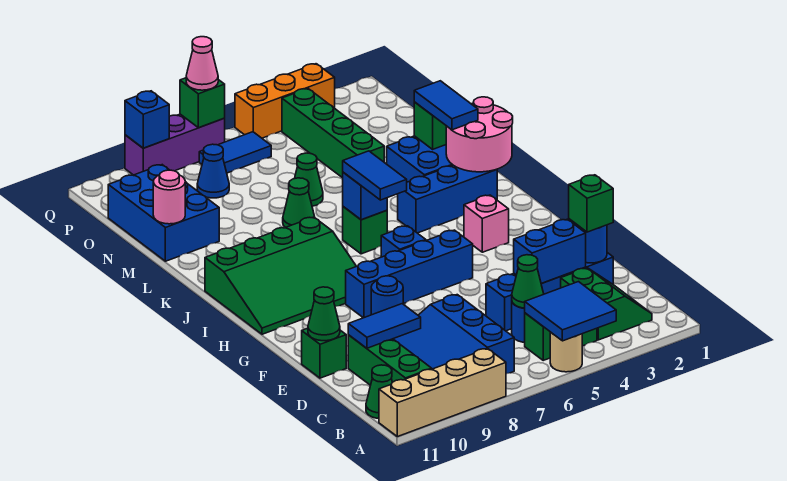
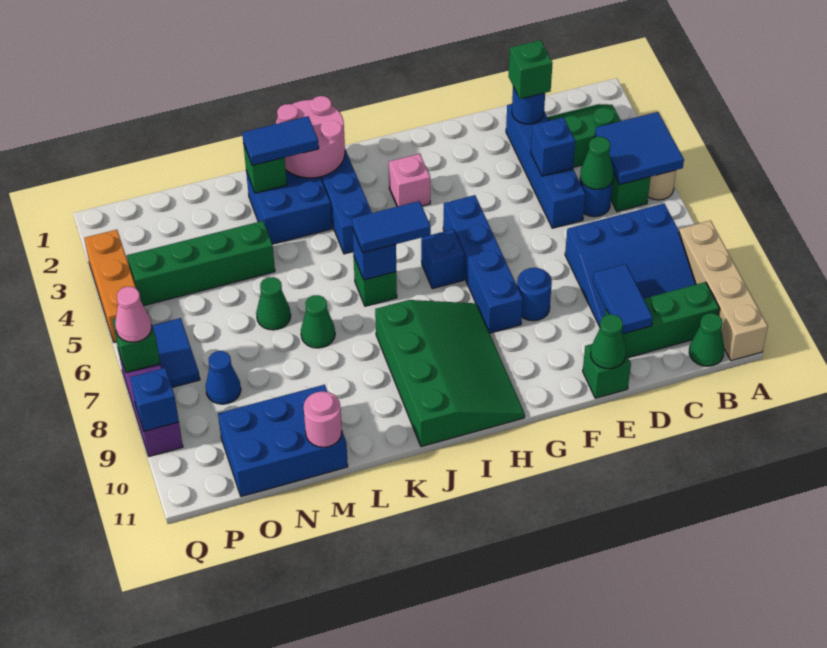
blue brick D3:D4 level 2 -> blue brick D4 level 2

